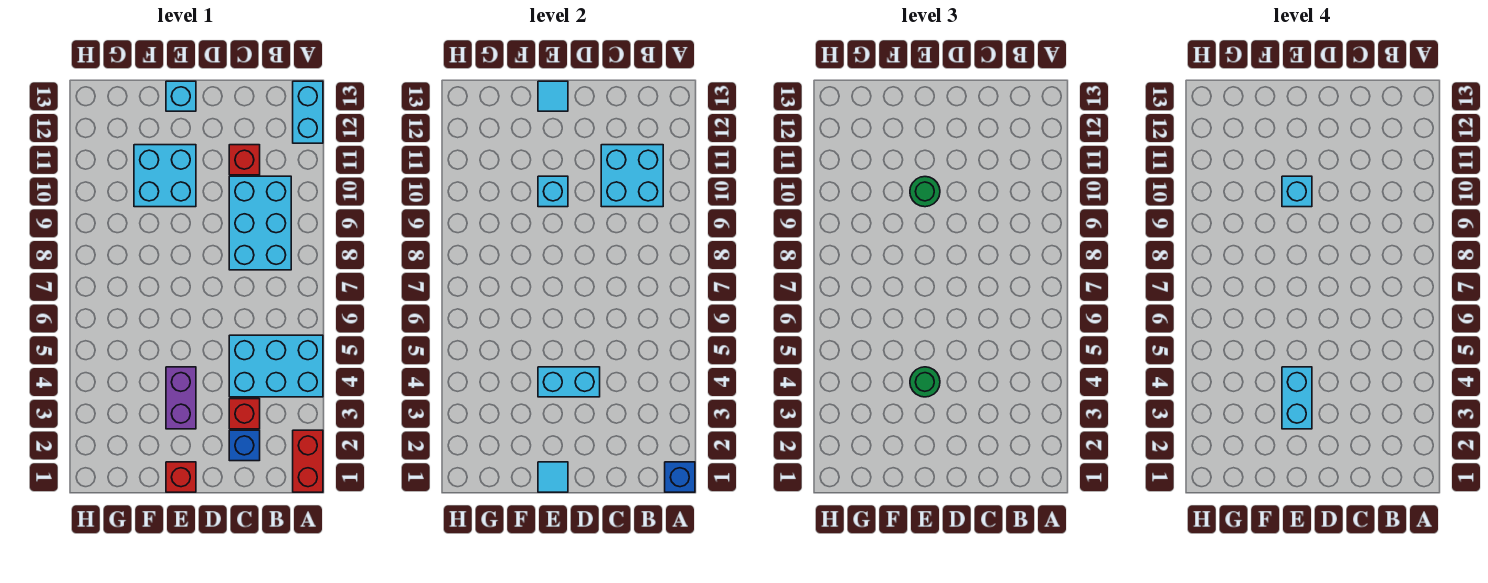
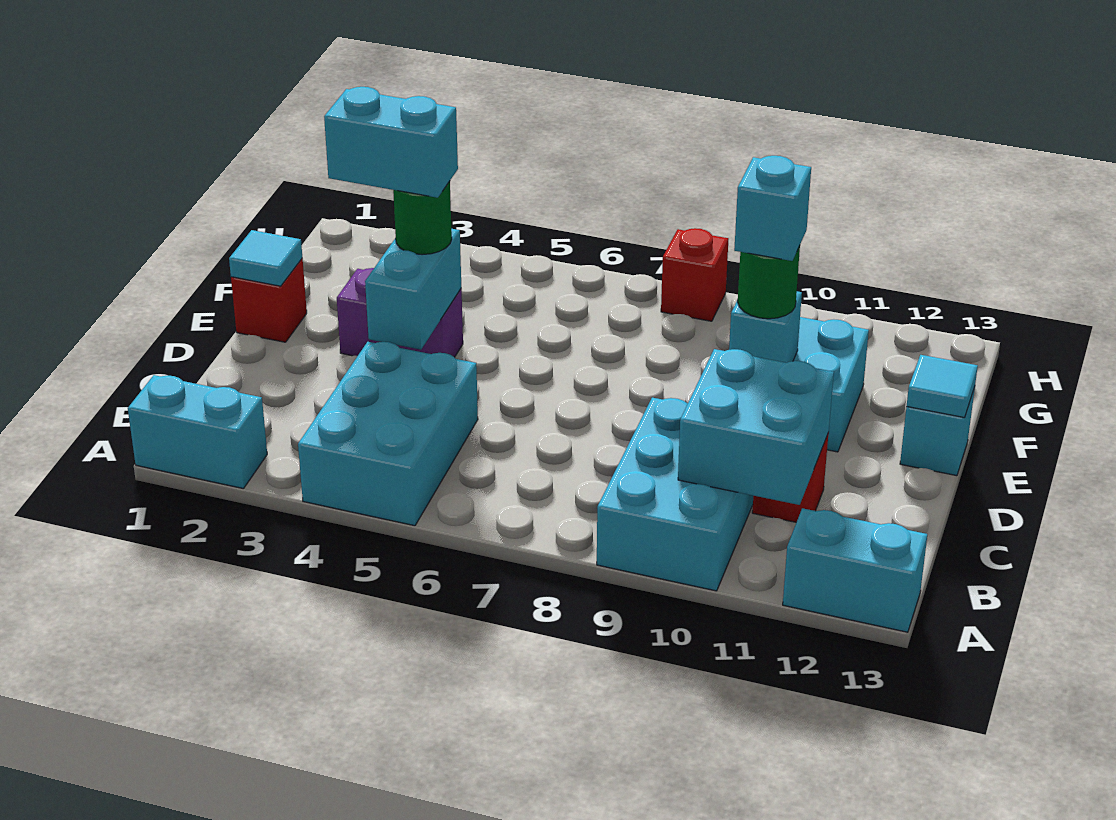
red brick A1:A2 level 1 -> cyan brick A1:A2 level 1
blue brick A1 level 2 -> none
cyan brick B8:C10 level 1 -> cyan brick A9:C10 level 1
blue brick C2 level 1 -> none
red brick C3 level 1 -> red brick H8 level 1

